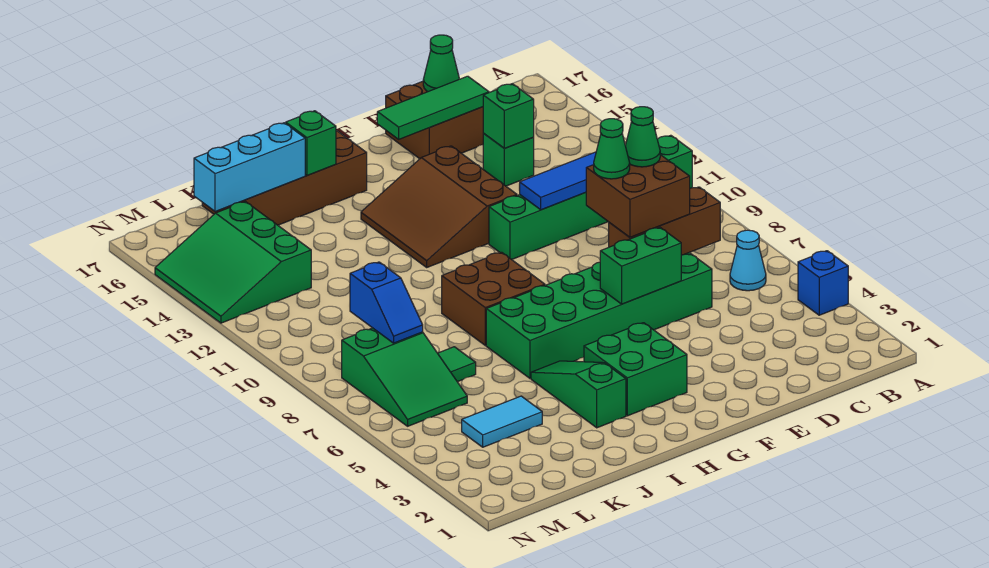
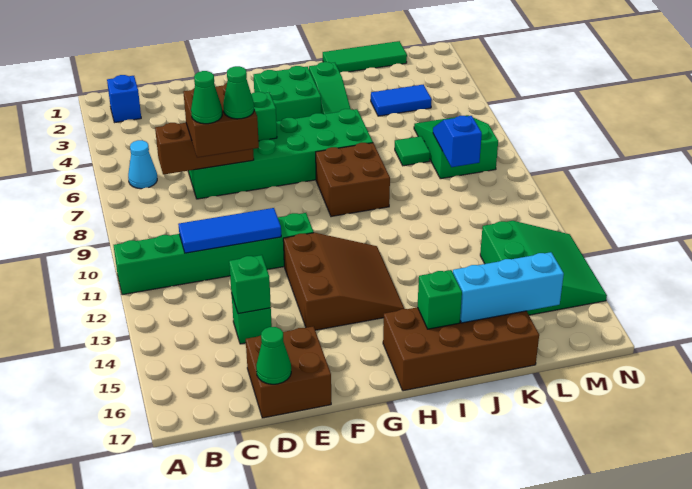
blue brick A4 level 1 -> blue brick B2 level 1
green tile D16:F16 level 2 -> green tile J1:L1 level 1
cyan tile K4:L4 level 1 -> blue tile K4:L4 level 1

